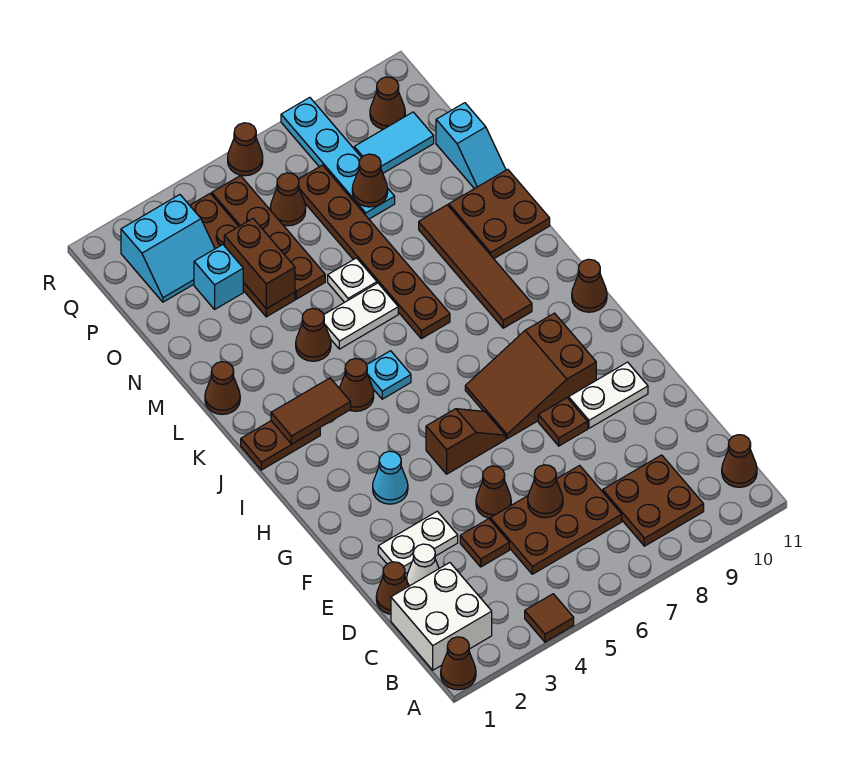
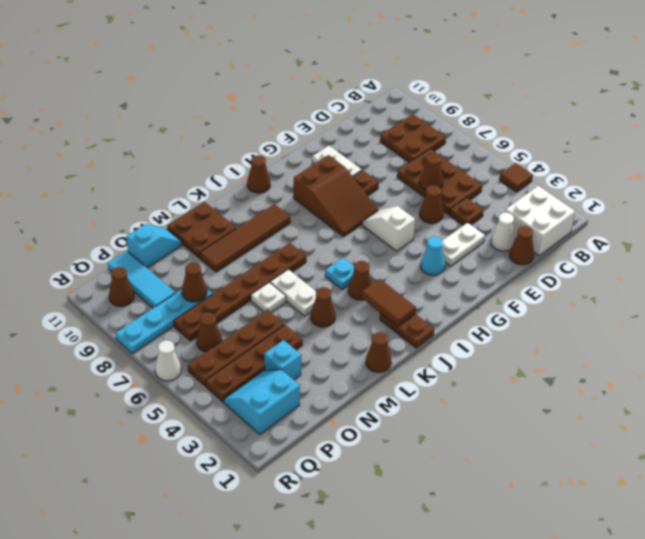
brown cone A1 level 1 -> none
brown cone B11 level 1 -> none
white plate E2:E3 level 1 -> white plate E3:F3 level 1
brown slope G5:G6 level 1 top 5 -> white slope G5:G6 level 1 top 5
brown brick N4:O4 level 2 -> none
cyan slope P2:Q3 level 1 top Q -> cyan slope P2:Q3 level 1 top 2
cyan tile P9:P10 level 1 -> cyan tile P9:P11 level 1
brown cone R6 level 1 -> white cone R6 level 1

